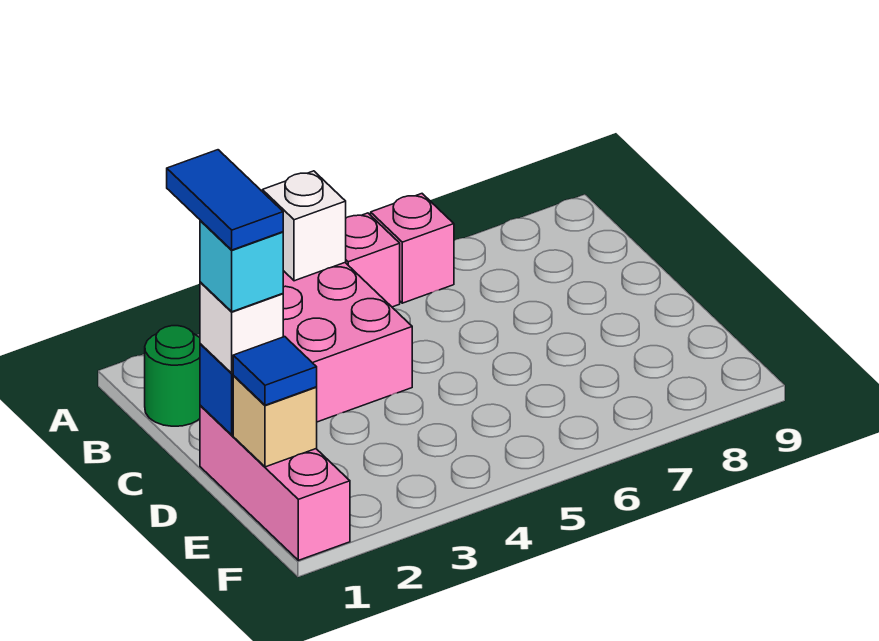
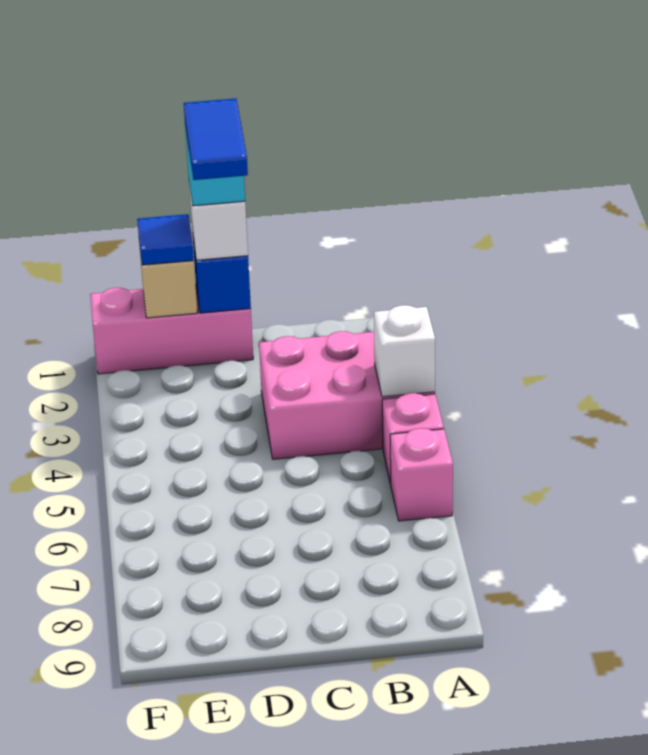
green round brick B1 level 1 -> none
blue tile C1:D1 level 5 -> blue tile D1:D2 level 5

